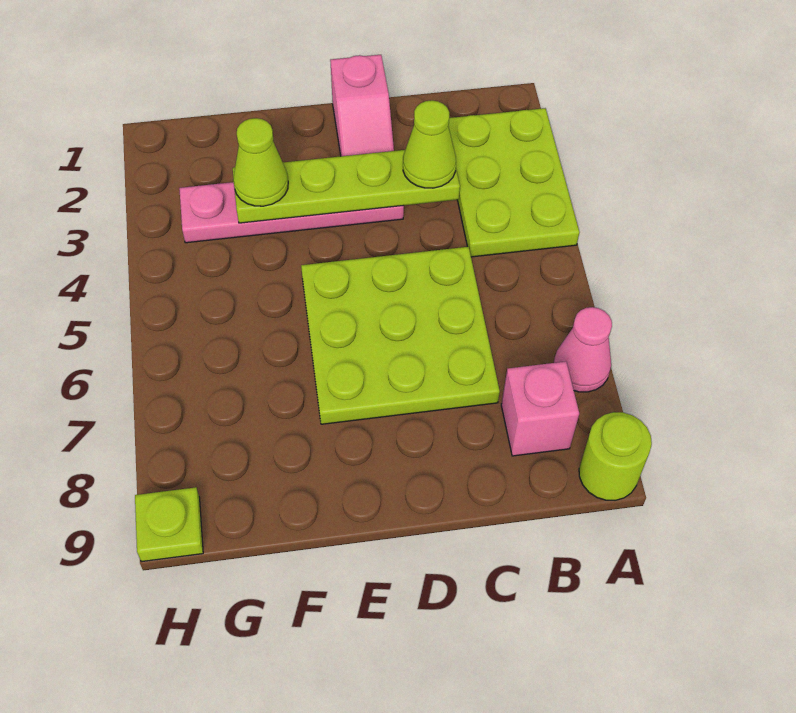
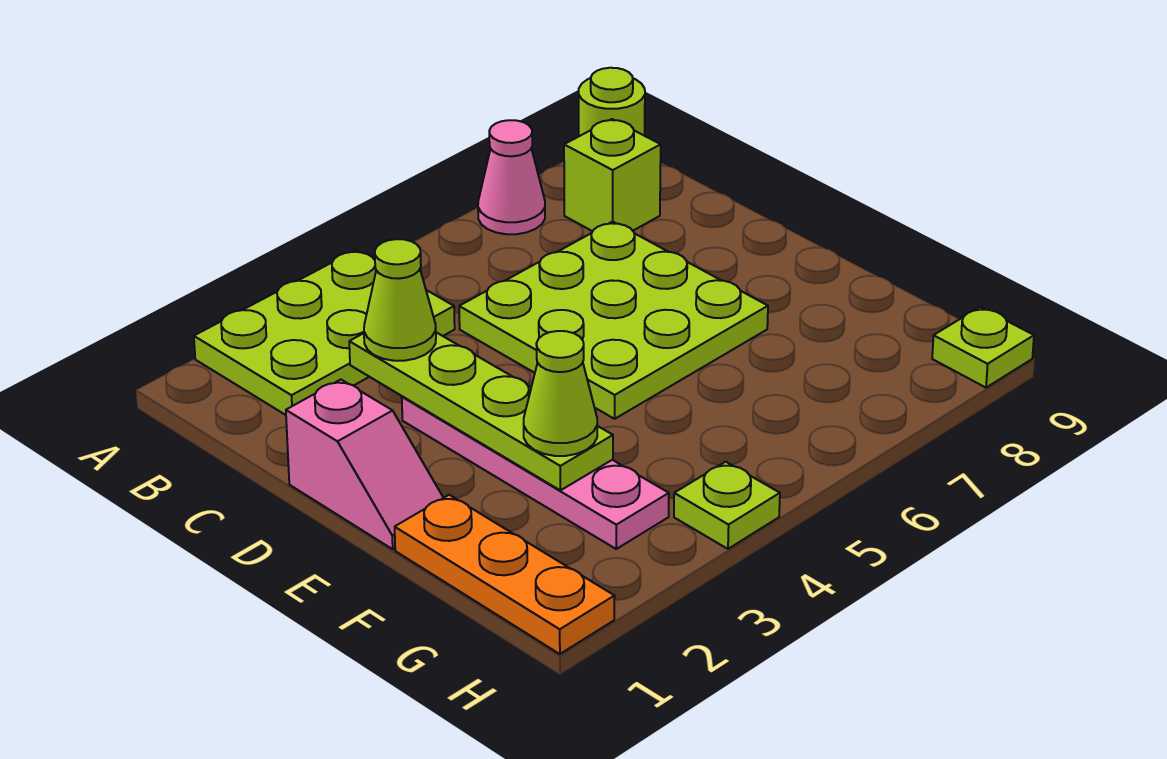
pink brick B8 level 1 -> lime brick B8 level 1
pink slope D1:D2 level 1 top 1 -> pink slope D1:E1 level 1 top D
none -> orange plate F1:H1 level 1
none -> lime plate H4 level 1

